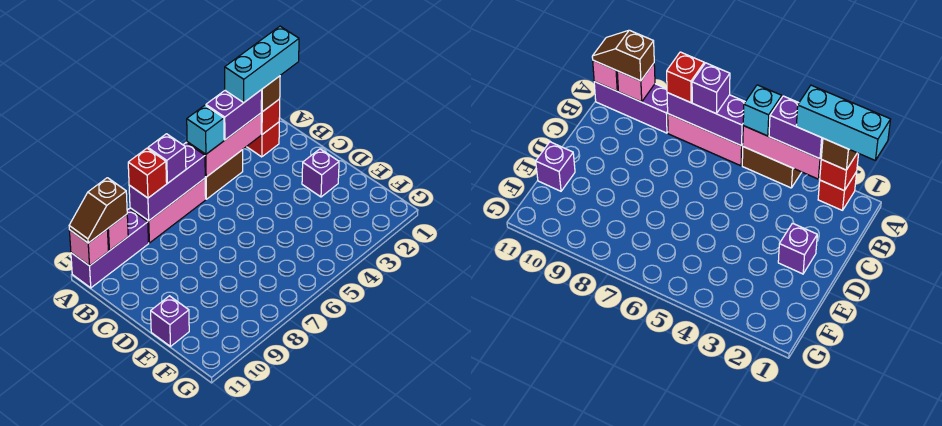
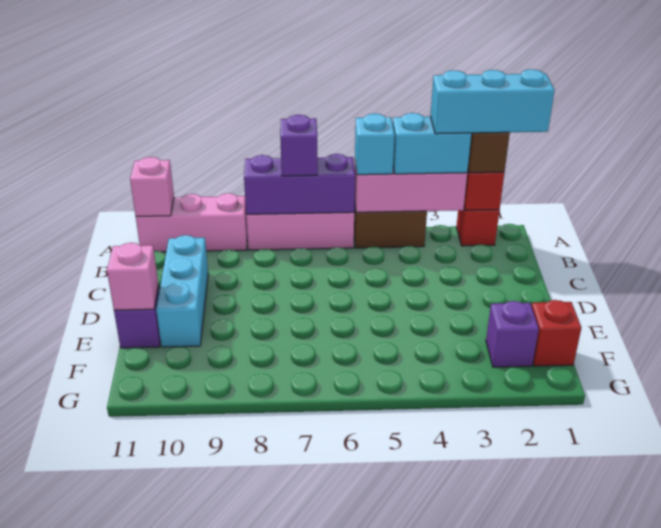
purple brick A3:A4 level 3 -> cyan brick A3:A4 level 3
red brick A8 level 3 -> red brick F1 level 1
purple brick A9:A11 level 1 -> pink brick A9:A11 level 1
pink brick A10 level 2 -> pink brick E11 level 2
brown slope A10:A11 level 3 top 10 -> none
none -> cyan brick C10:E10 level 1
purple brick D2 level 1 -> purple brick F2 level 1

